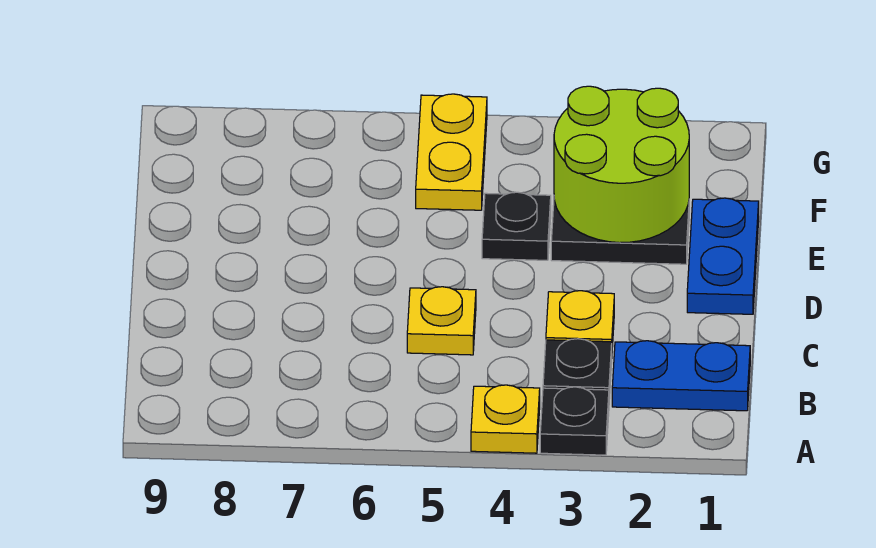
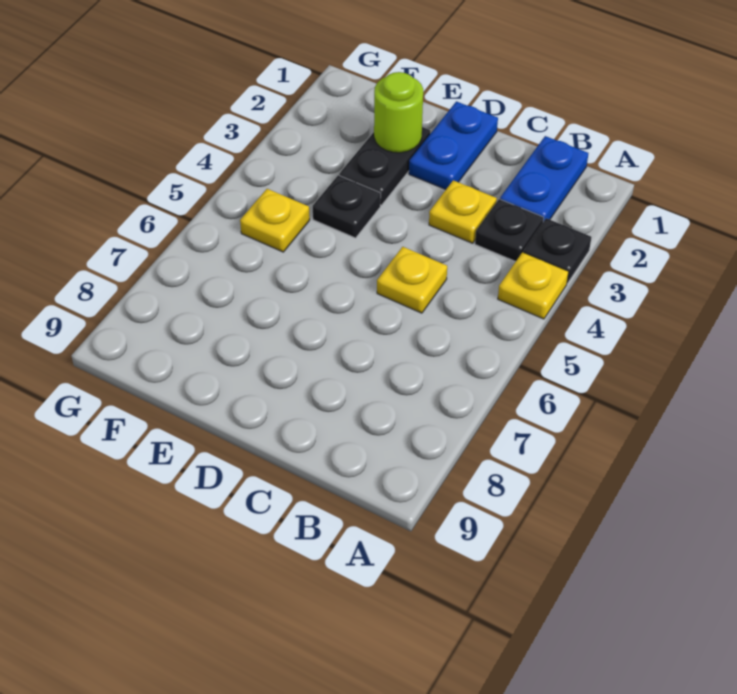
blue plate D1:E1 level 1 -> blue plate D1:D2 level 1
lime round brick E2:F3 level 2 -> lime round brick E2 level 2
yellow plate F5:G5 level 1 -> yellow plate F5 level 1

